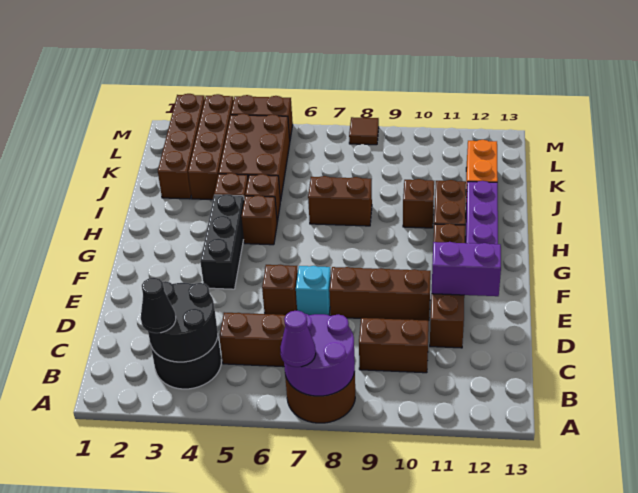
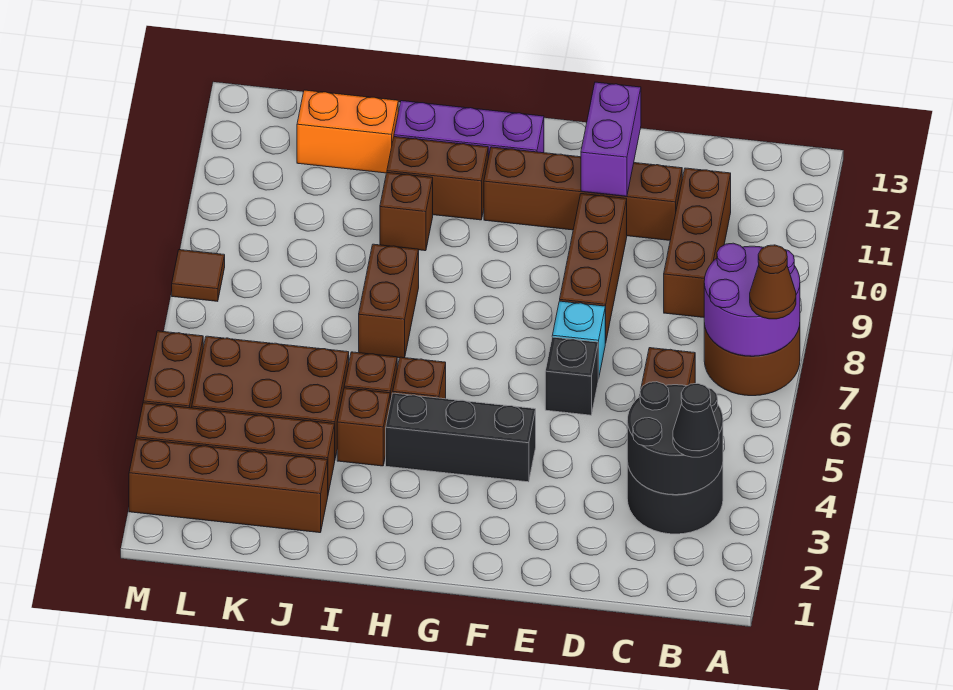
purple cone A7 level 3 -> brown cone A7 level 3
brown brick C9:C10 level 1 -> brown brick C9:C11 level 1
brown brick E6 level 1 -> black brick E6 level 1

